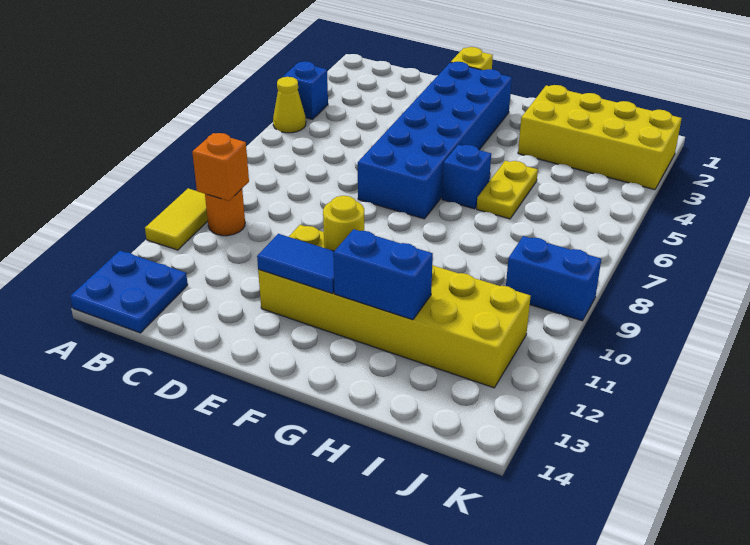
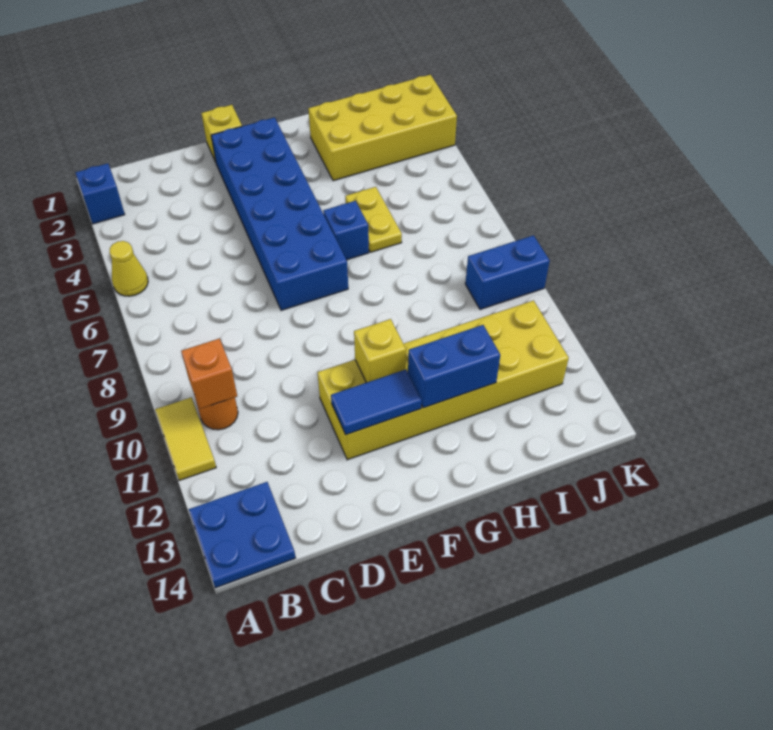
blue brick A4 level 1 -> blue brick A2 level 1
yellow round brick F11 level 2 -> yellow brick F11 level 2

